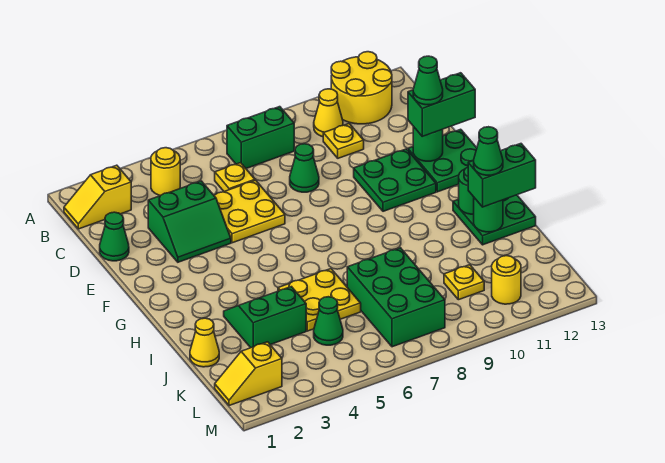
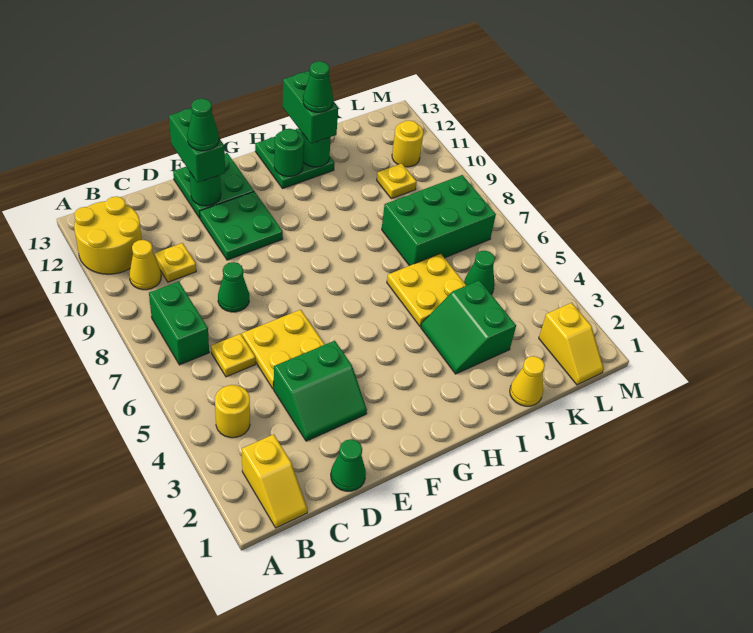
green slope D3:E4 level 1 top D -> green slope D3:E4 level 1 top 4

